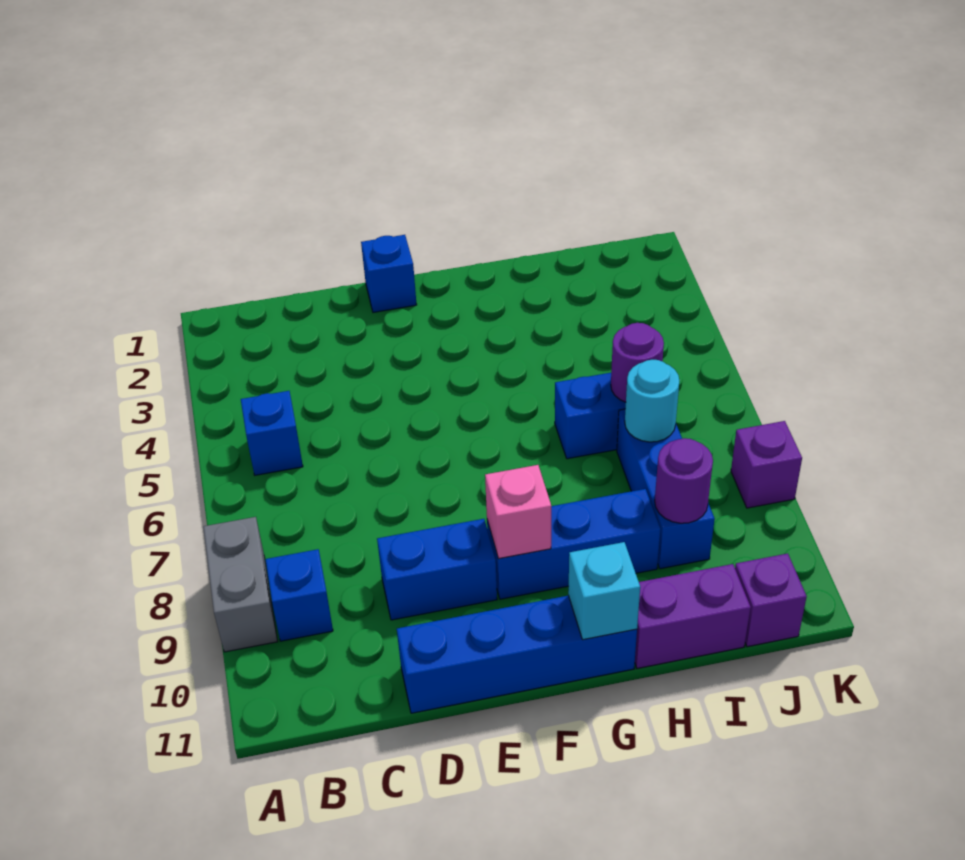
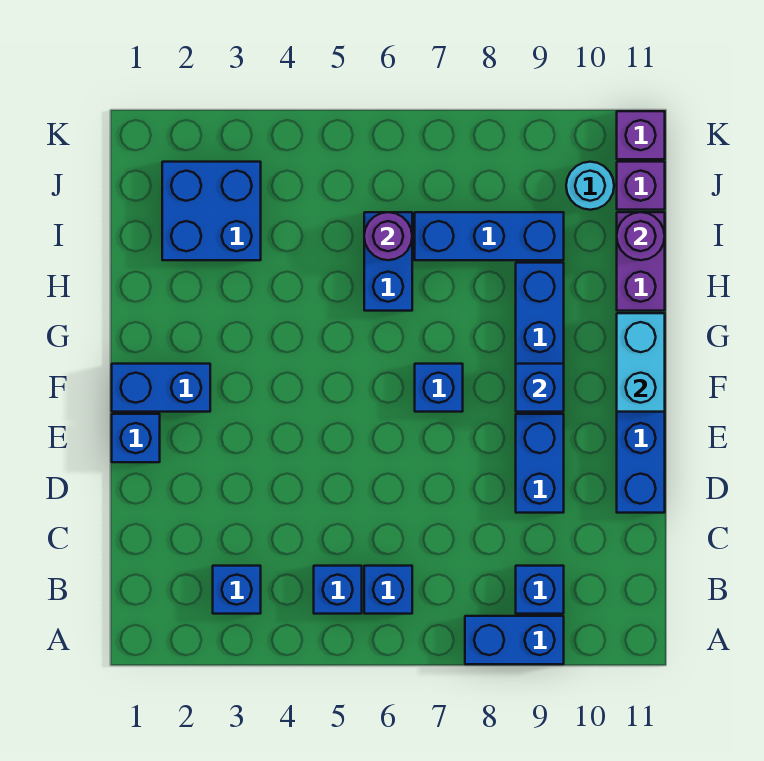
grey brick A8:A9 level 1 -> blue brick A8:A9 level 1
none -> blue brick B3 level 1
none -> blue brick B6 level 1
none -> blue brick F1:F2 level 1
none -> blue brick F7 level 1
pink brick F9 level 2 -> blue brick F9 level 2
cyan brick G11 level 2 -> cyan brick F11:G11 level 2
none -> blue brick I2:J3 level 1
cyan round brick I7 level 2 -> cyan round brick J10 level 1
purple round brick I9 level 2 -> purple round brick I11 level 2
purple brick K8 level 1 -> purple brick K11 level 1

